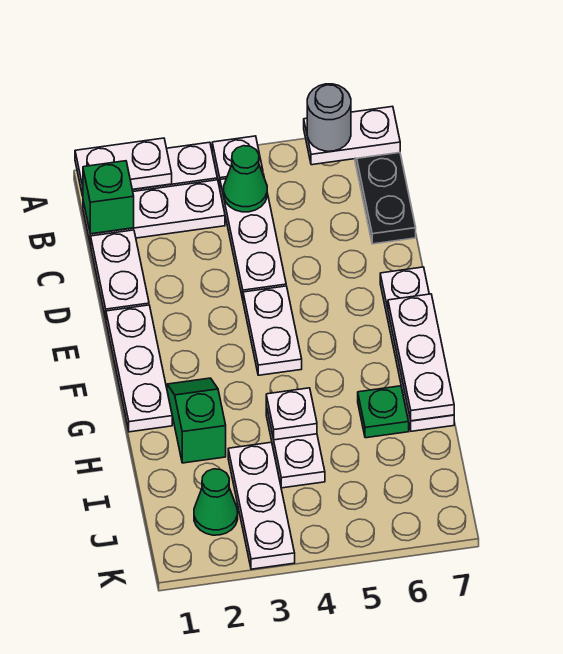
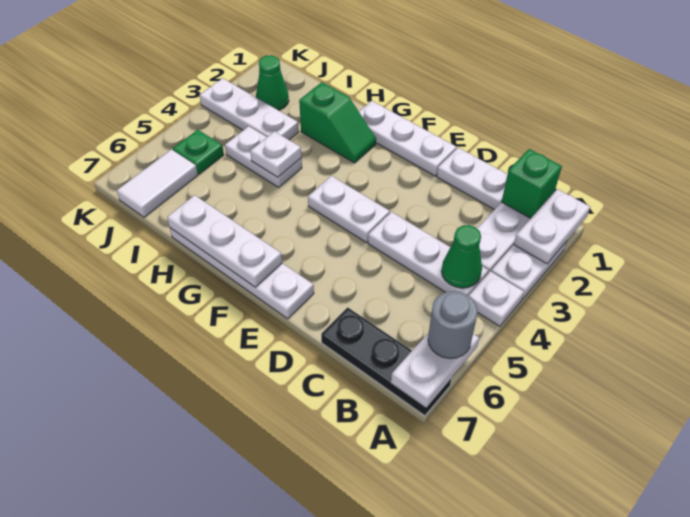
green plate H6 level 1 -> green plate J5 level 1
none -> white tile J6:J7 level 1

